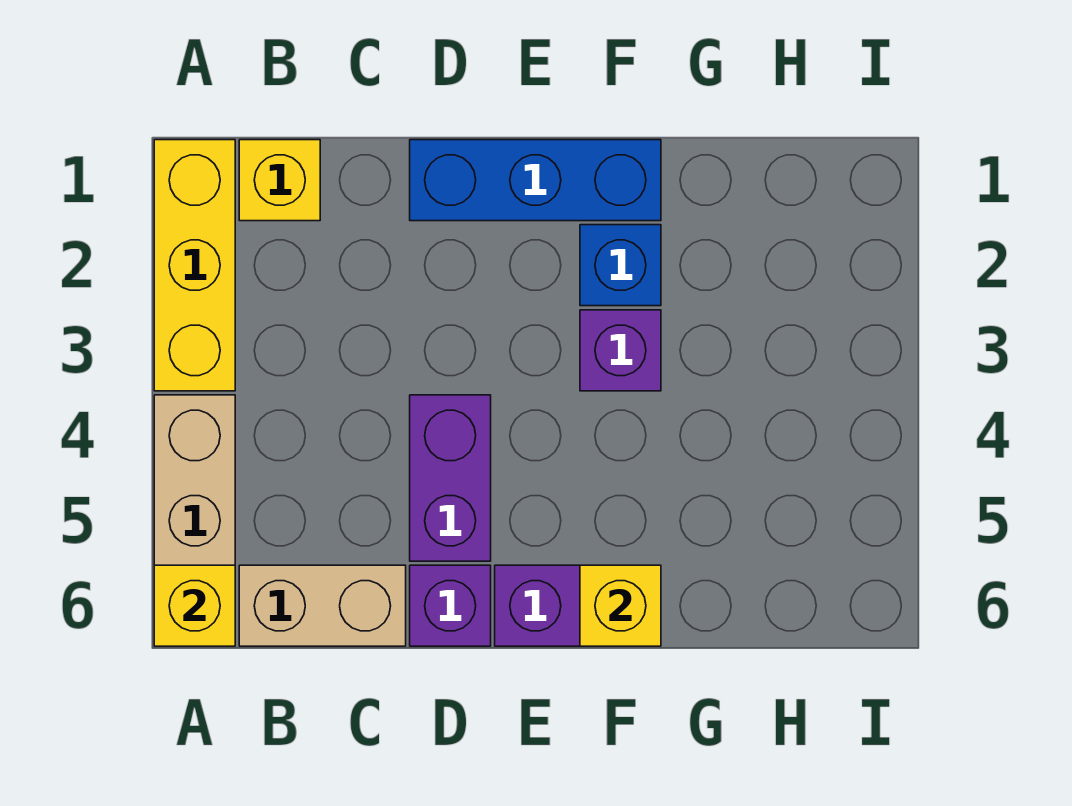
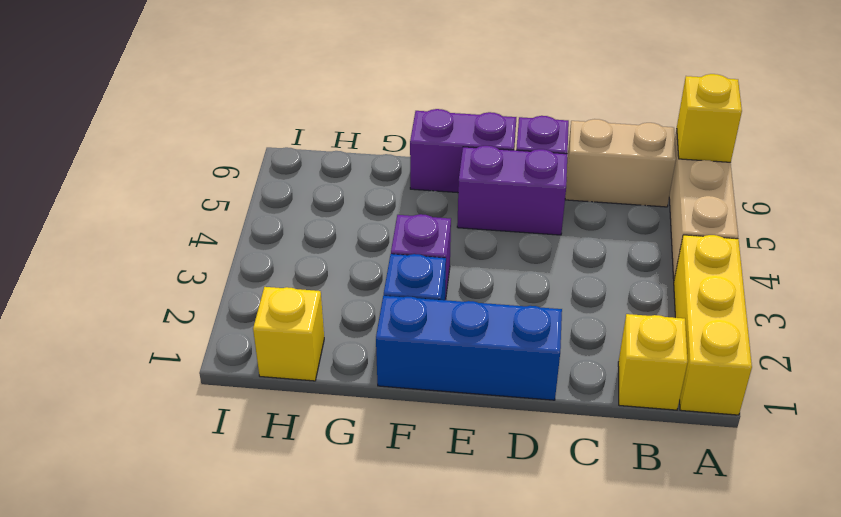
purple brick D4:D5 level 1 -> purple brick D5:E5 level 1
yellow brick F6 level 2 -> yellow brick H1 level 1

